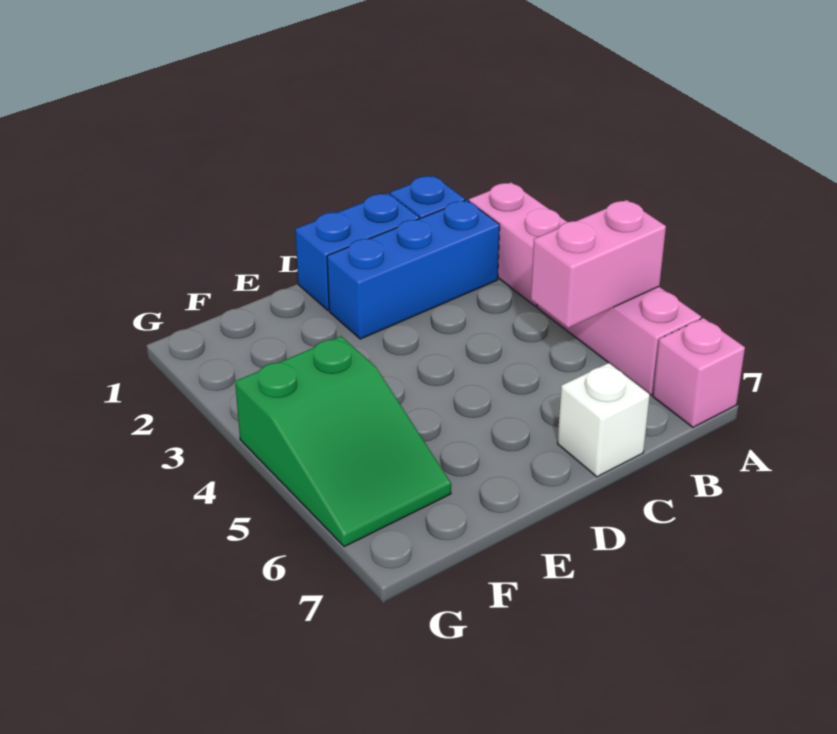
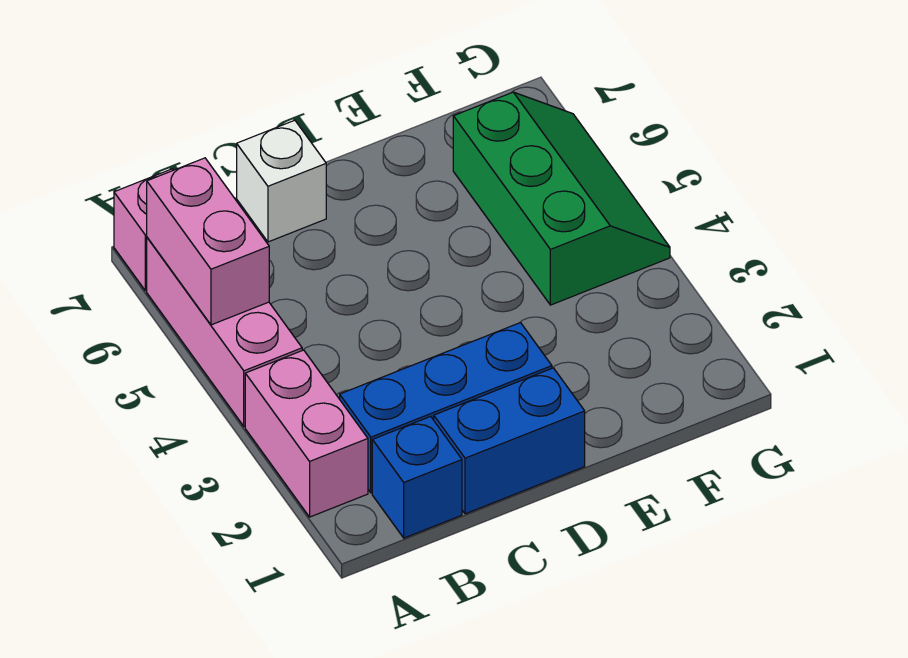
pink brick A5:B5 level 2 -> pink brick A5:A6 level 2
green slope F4:G6 level 1 top 4 -> green slope F4:G6 level 1 top F

